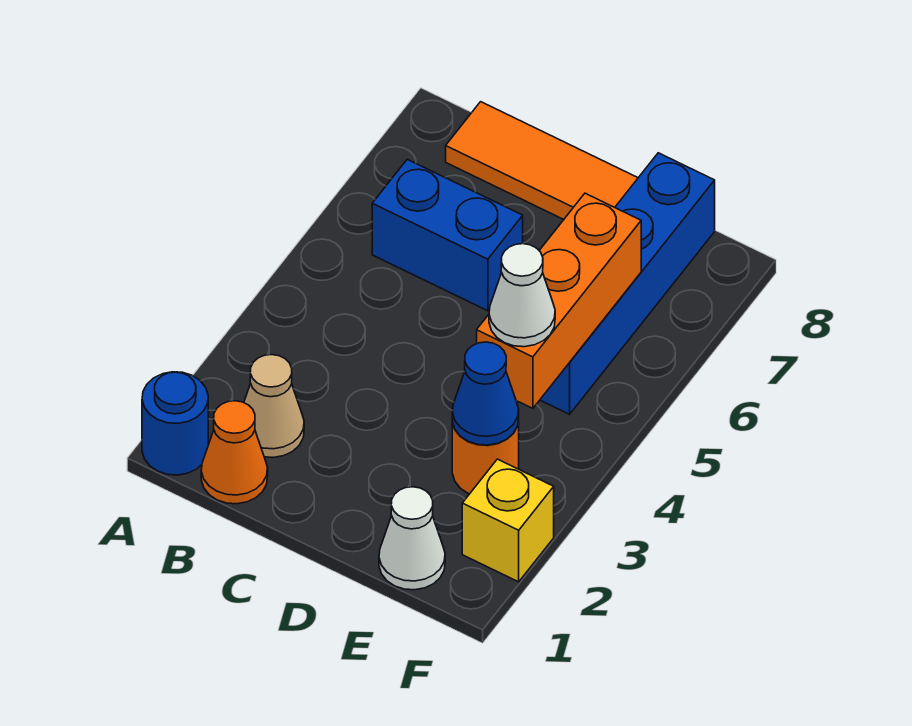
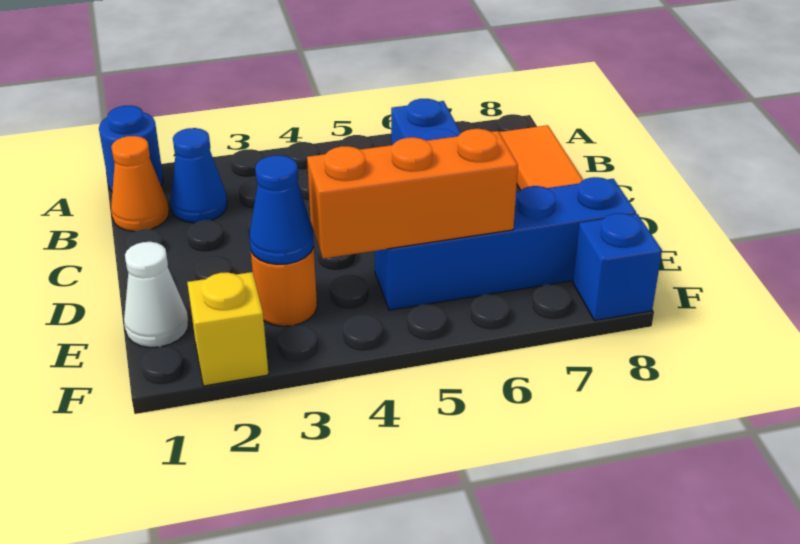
tan cone B2 level 1 -> blue cone B2 level 1
white cone E4 level 3 -> none
none -> blue brick F8 level 1

